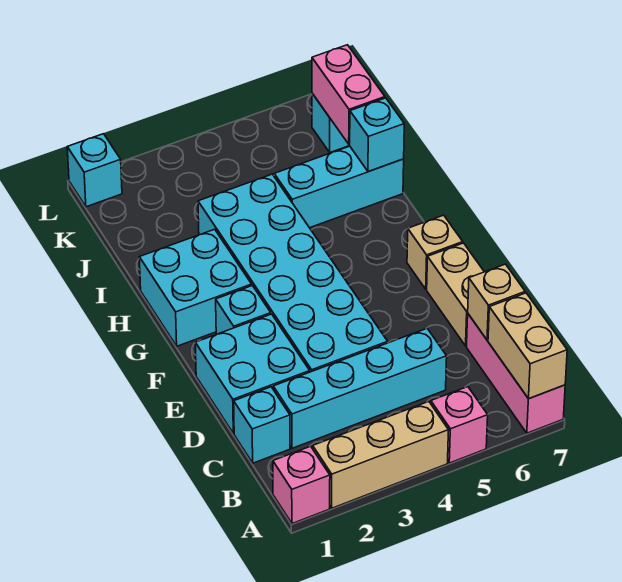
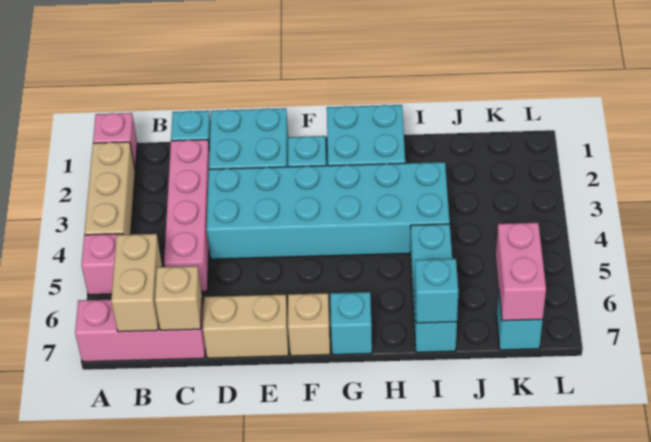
tan brick A7:B7 level 2 -> tan brick B6:B7 level 2
cyan brick C2:C5 level 1 -> pink brick C2:C5 level 1
pink brick J7:K7 level 2 -> pink brick K6:K7 level 2
cyan brick L1 level 1 -> cyan brick G7 level 1

